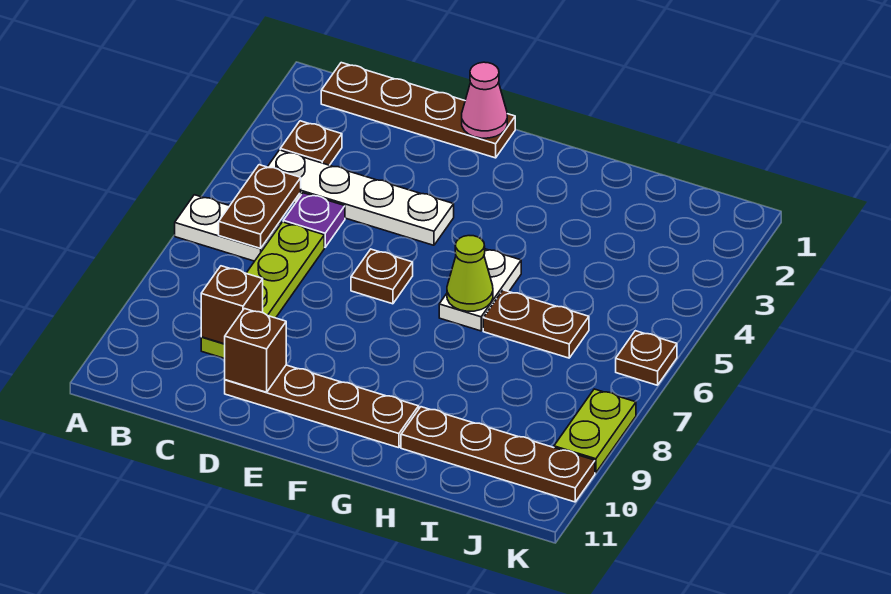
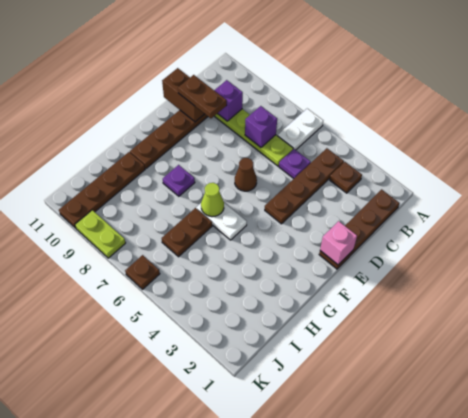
white plate B4:E4 level 1 -> brown plate B4:E4 level 1
brown plate B5:B6 level 2 -> brown plate D9:D10 level 3
none -> purple brick C7 level 2
brown brick C9 level 2 -> purple brick C9 level 2
brown brick D10 level 2 -> brown brick D10:D11 level 2
pink cone E1 level 2 -> pink brick E1 level 2
brown plate E6 level 1 -> brown cone E6 level 1
none -> purple plate G8 level 1

